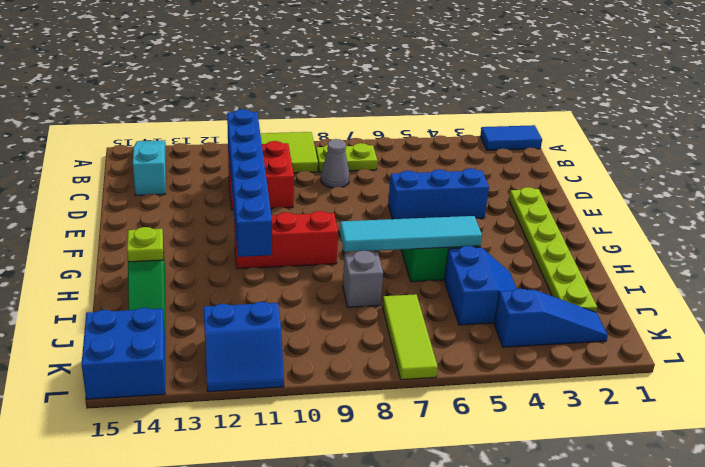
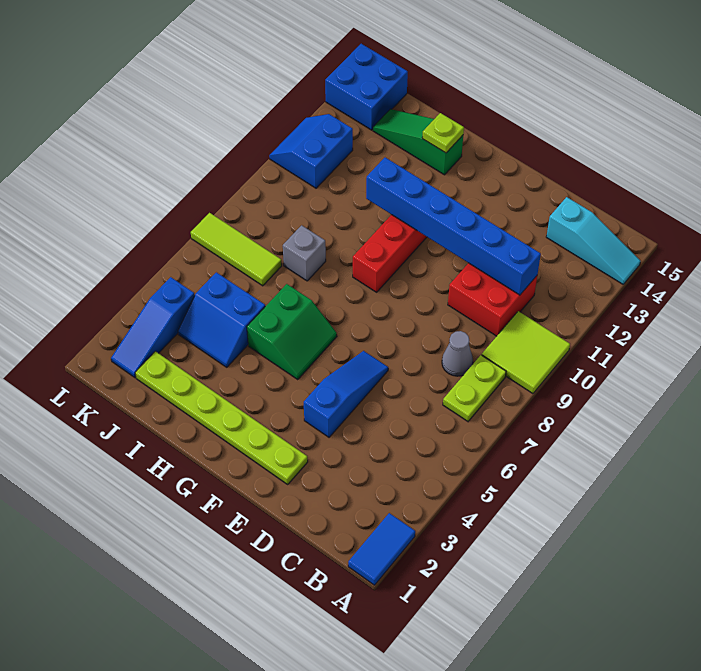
blue brick E4:E6 level 1 -> blue slope E4:E6 level 1 top 4
cyan tile H5:H8 level 2 -> none

